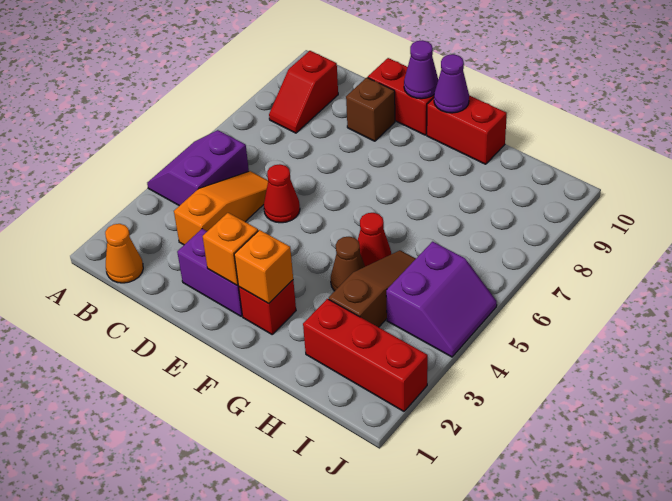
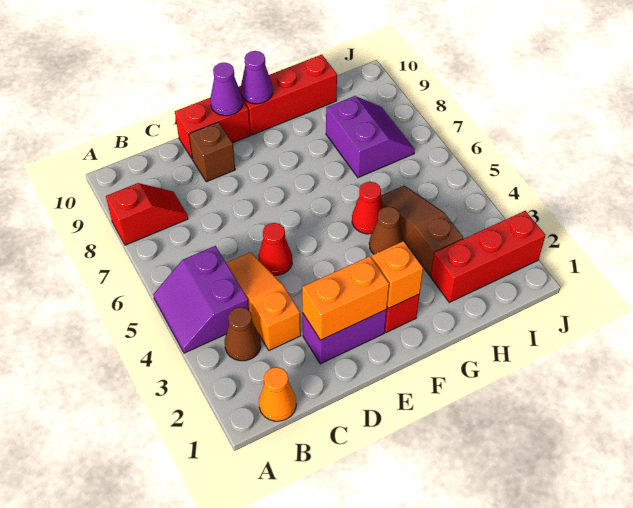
none -> brown cone B3 level 1
red slope B8:B9 level 1 top 9 -> red slope A8:B8 level 1 top A
orange brick E2 level 2 -> orange brick D2:E2 level 2
red brick F10:G10 level 1 -> red brick F10:H10 level 1
purple slope I4:J5 level 1 top I -> purple slope H7:I8 level 1 top H

